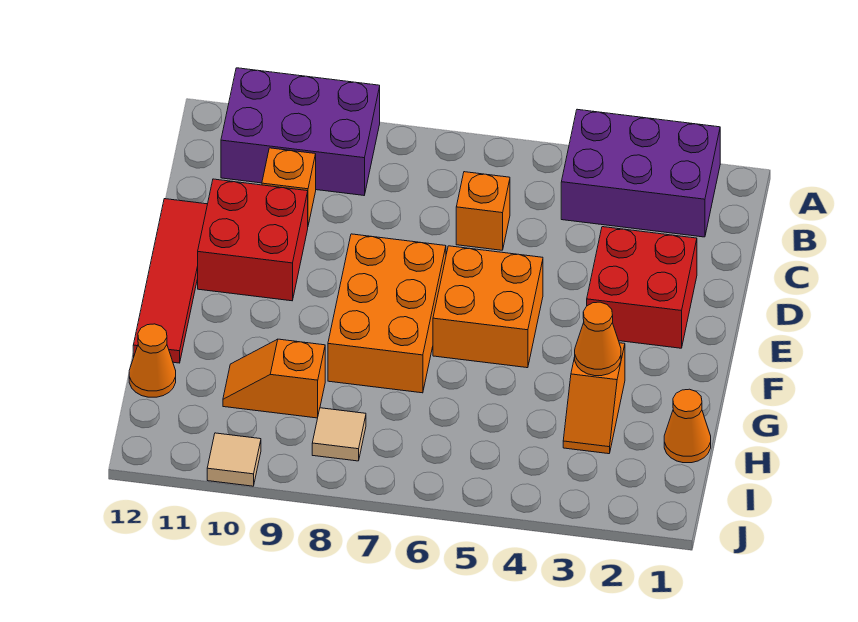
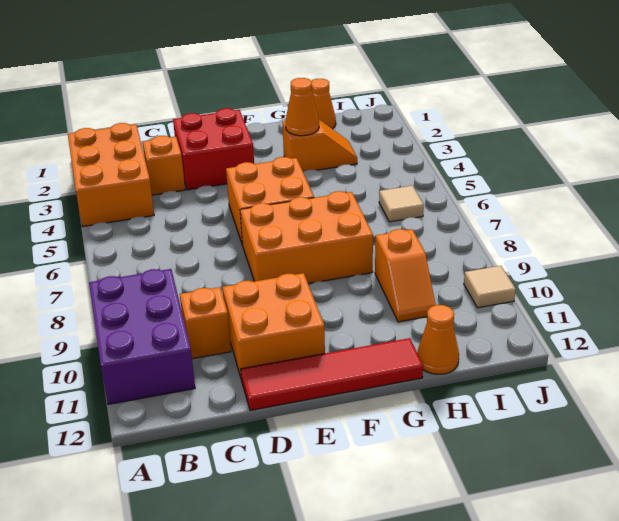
purple brick A2:B4 level 1 -> orange brick A2:B4 level 1
orange brick C6 level 1 -> orange brick C3 level 1
red brick D10:E11 level 1 -> orange brick D10:E11 level 1
tan tile I8 level 1 -> tan tile I6 level 1

